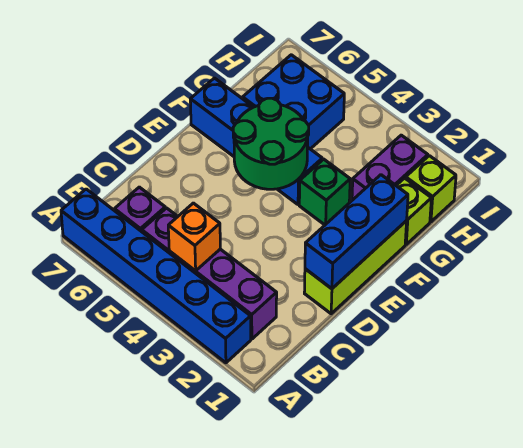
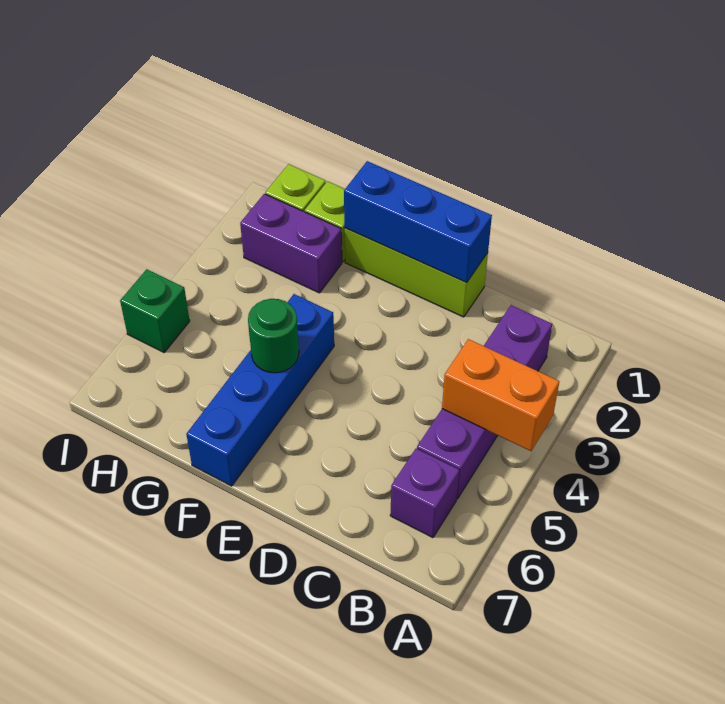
blue brick A2:A7 level 1 -> none
orange brick B4 level 2 -> orange brick A4:B4 level 2
green round brick E4:F5 level 2 -> green round brick F5 level 2
green brick F3 level 1 -> green brick I5 level 1
blue brick G5:H6 level 1 -> none

